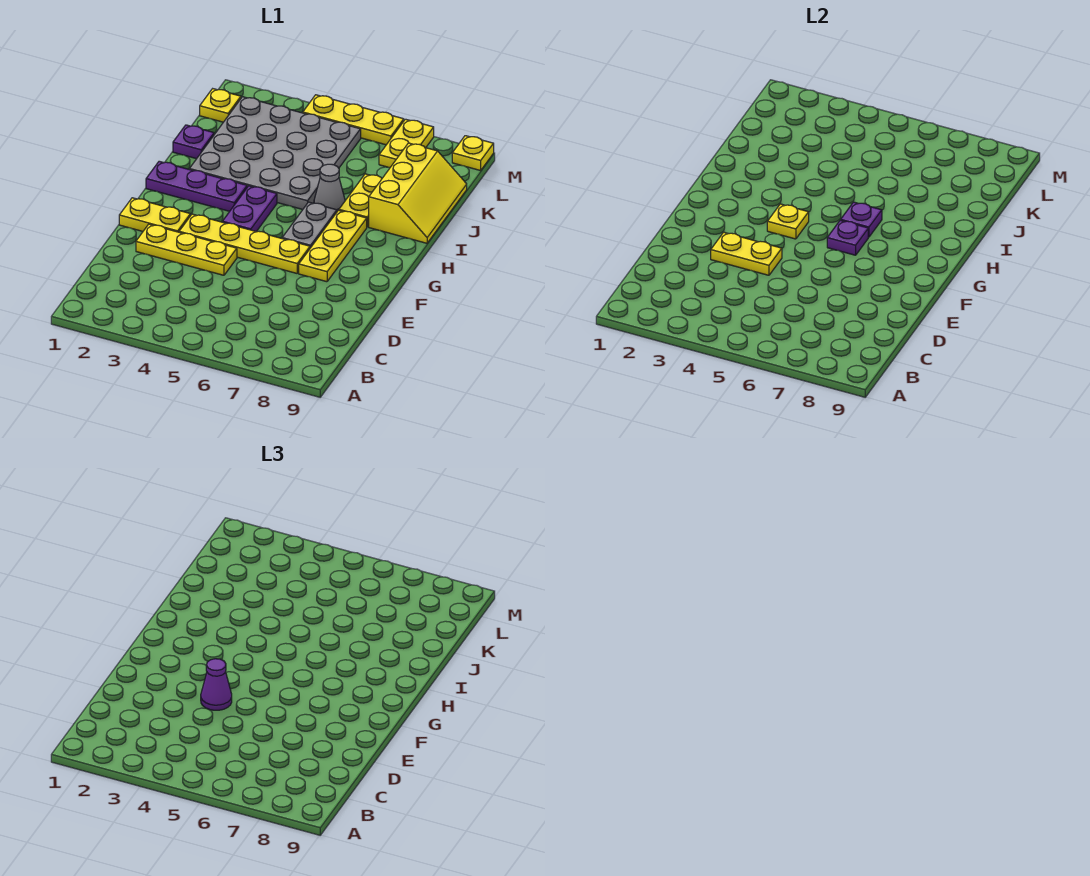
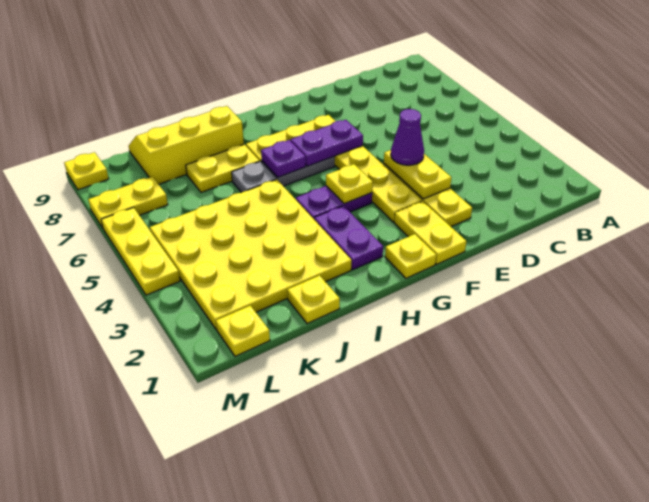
none -> yellow plate G1 level 1
purple plate G6 level 2 -> purple plate F6:G6 level 2
purple plate H1:H3 level 1 -> purple plate H2:H3 level 1
grey plate I2:L5 level 1 -> yellow plate I2:L5 level 1
grey cone I6 level 1 -> grey plate I6 level 1
purple plate J1 level 1 -> yellow plate J1 level 1

